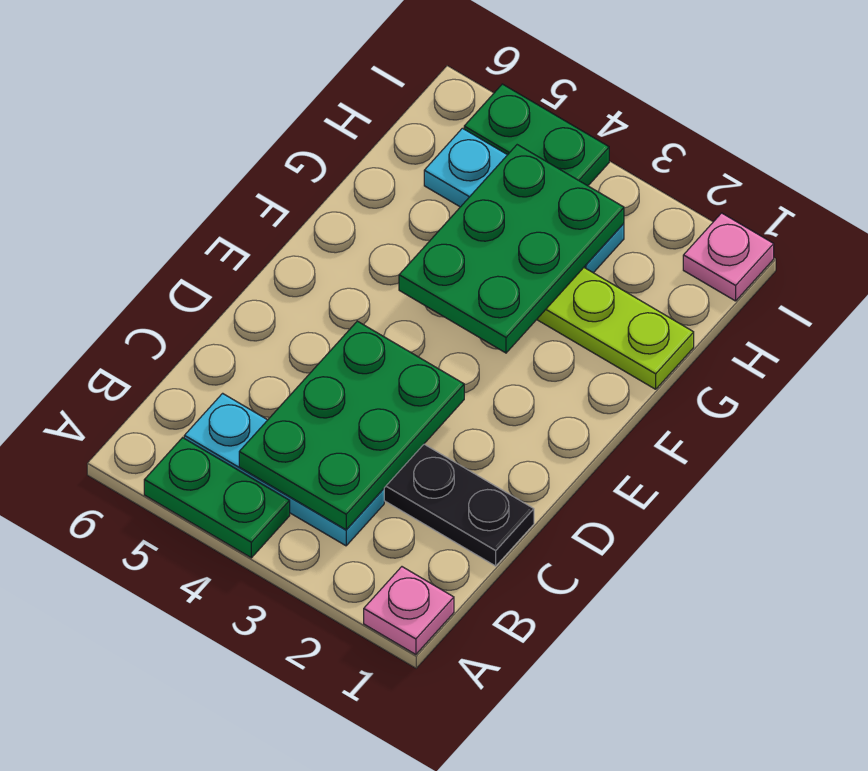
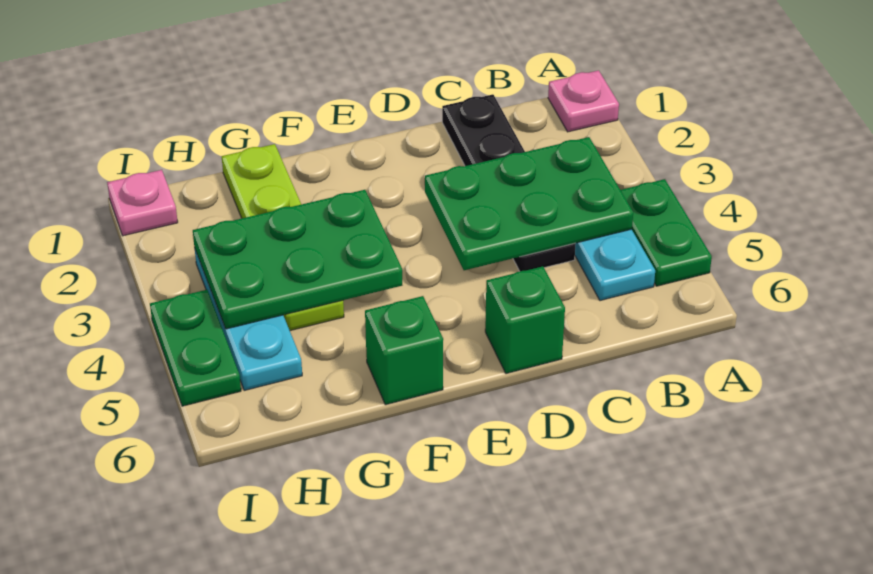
none -> green brick D6 level 1
none -> green brick F6 level 1

